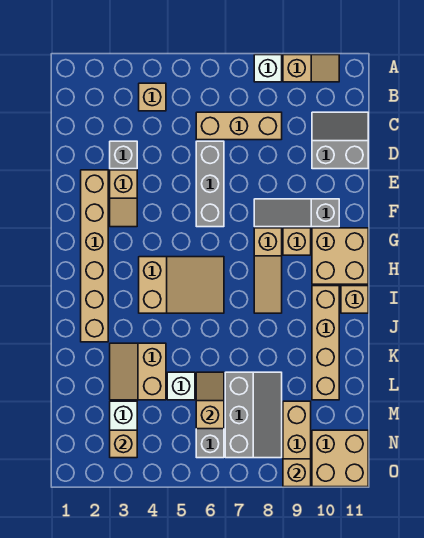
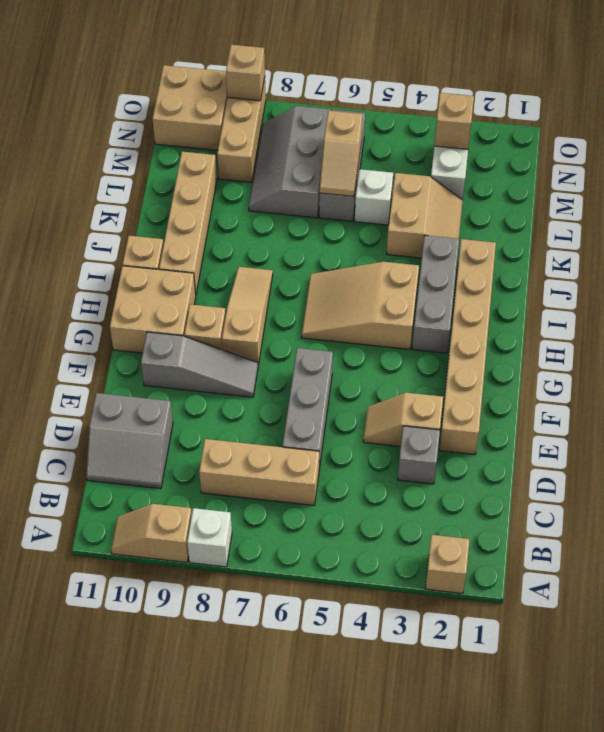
tan brick B4 level 1 -> tan brick A2 level 1
tan slope E3:F3 level 1 top E -> tan slope E3:E4 level 1 top 3
none -> grey brick H3:J3 level 1

